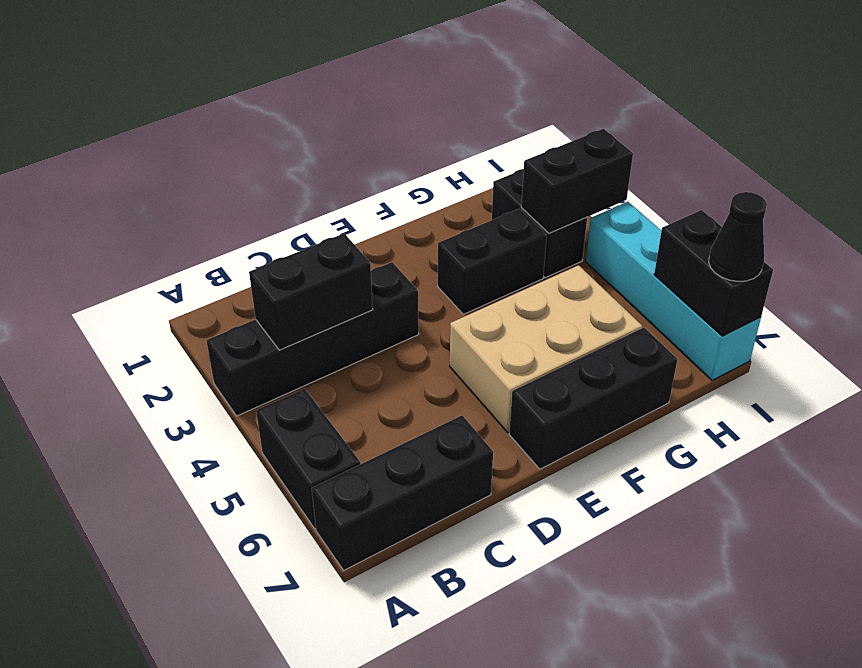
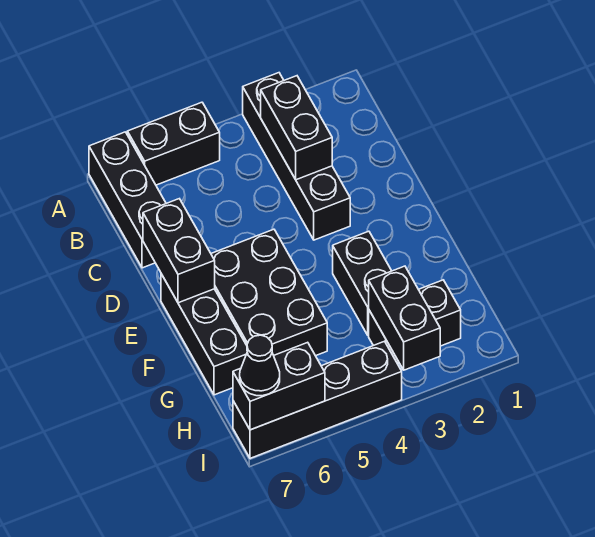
none -> black brick D7:E7 level 2
tan brick E5:G6 level 1 -> black brick E5:G6 level 1
cyan brick I4:I7 level 1 -> black brick I4:I7 level 1

